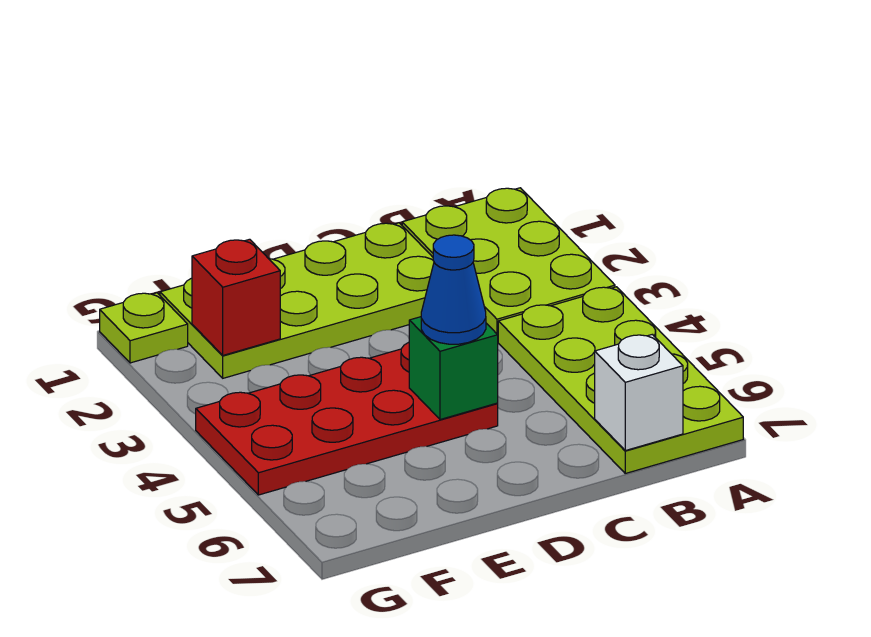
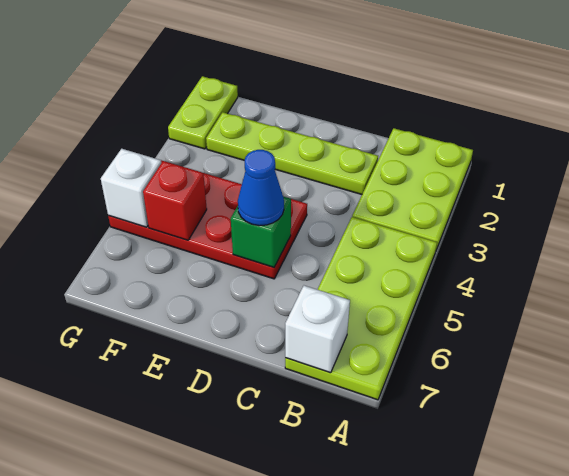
lime plate C1:F2 level 1 -> lime plate C2:F2 level 1
red brick F2 level 2 -> red brick F5 level 2
lime plate G1 level 1 -> lime plate G1:G2 level 1
none -> white brick G5 level 2

